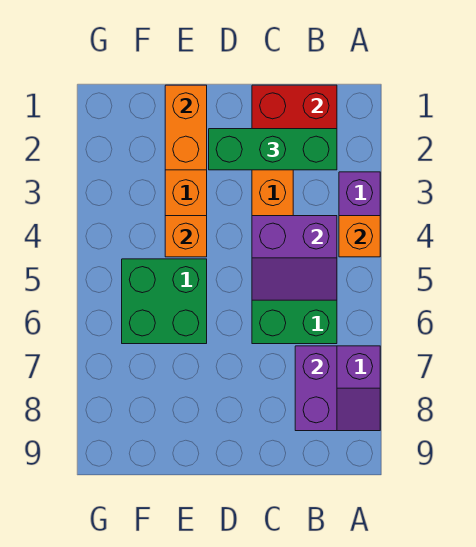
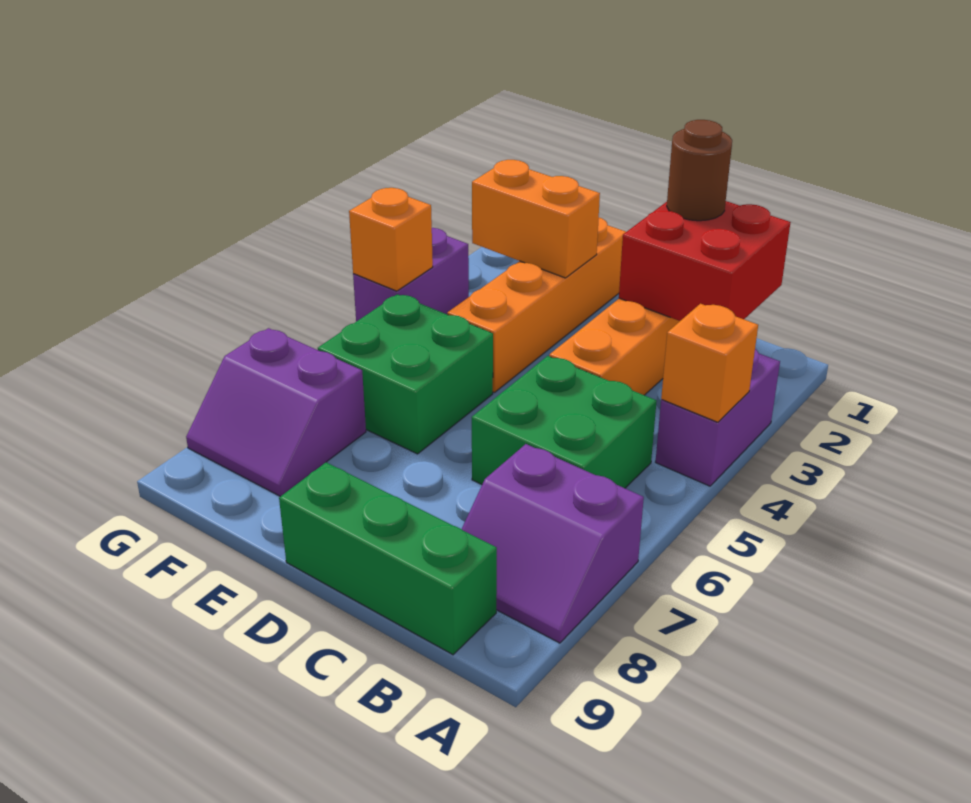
green brick B2:D2 level 3 -> green brick B9:D9 level 1
purple slope B4:C5 level 2 top 4 -> purple slope F7:G8 level 1 top 7
purple brick B7:B8 level 2 -> purple brick G3:G4 level 1
none -> brown round brick C1 level 3
orange brick E1:E2 level 2 -> orange brick E2:F2 level 2
orange brick E4 level 2 -> orange brick G4 level 2

